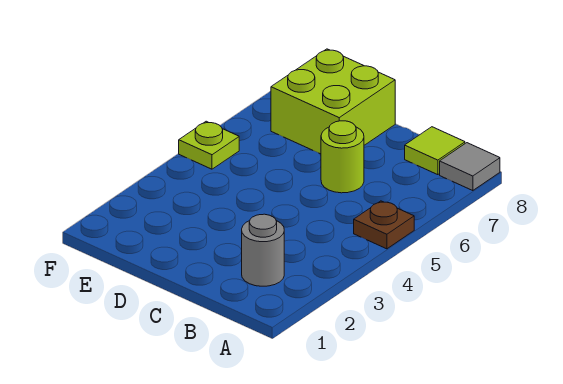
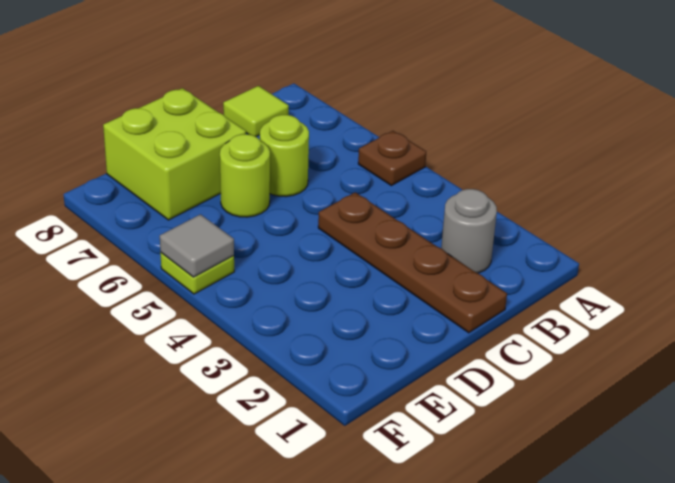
grey tile A8 level 1 -> grey tile F5 level 2
none -> brown plate C1:C4 level 1
none -> lime round brick D6 level 1

